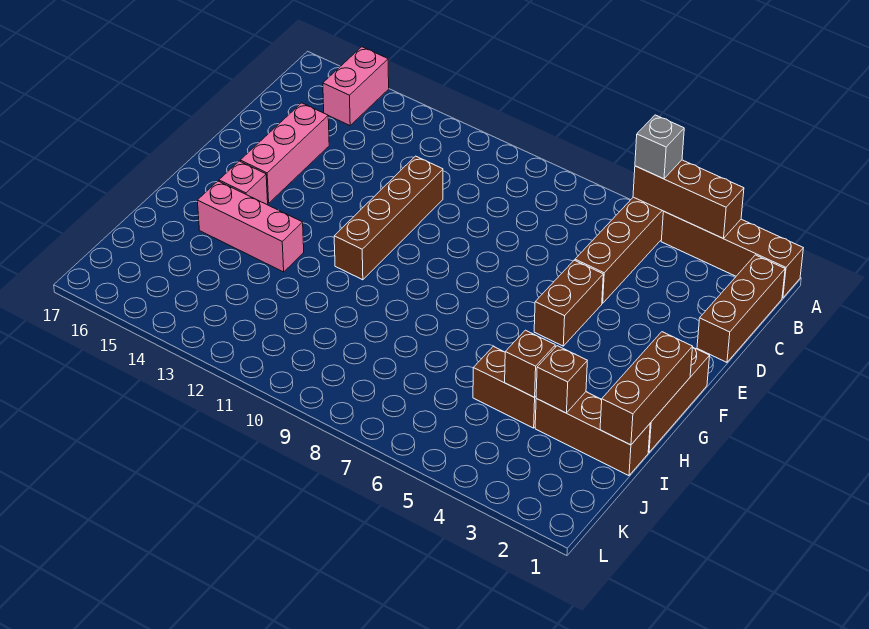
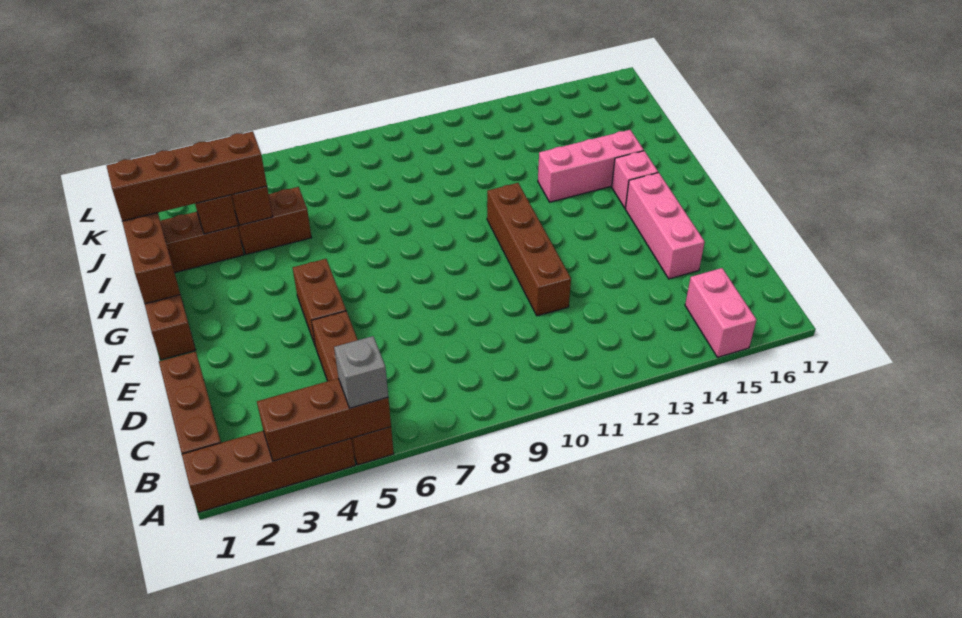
none -> brown brick I1:I4 level 3

